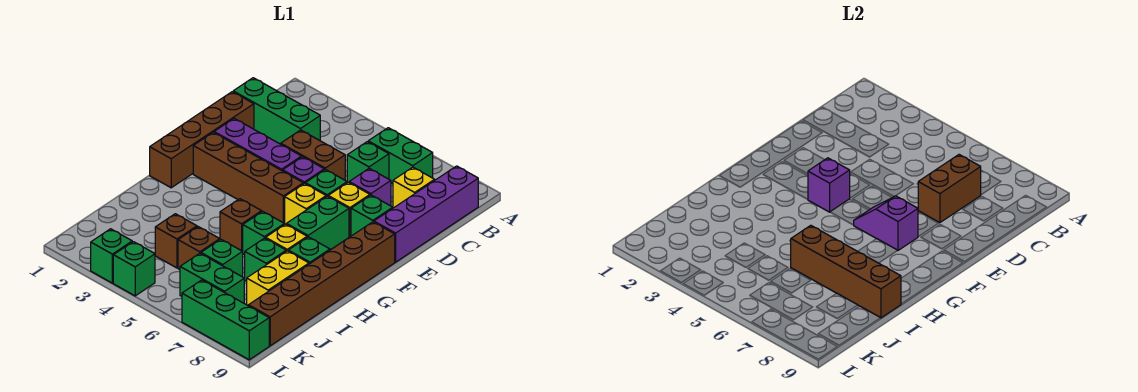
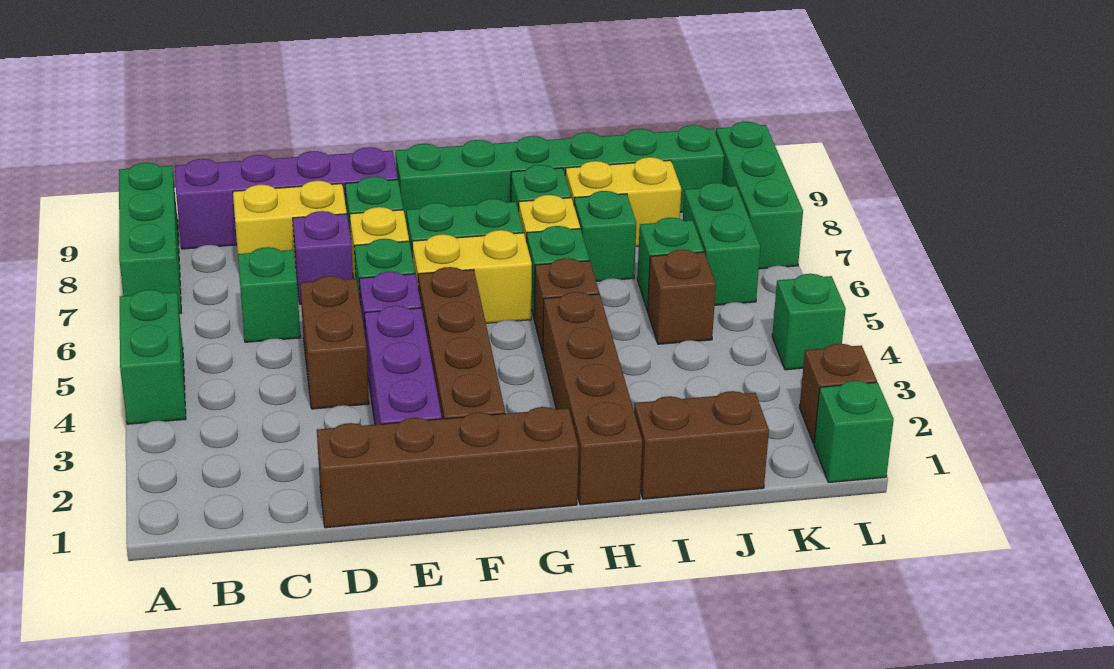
green brick B6:B7 level 1 -> green brick A4:A5 level 1
green brick C1:C3 level 1 -> green brick A7:A9 level 1
brown brick C7:D7 level 2 -> brown brick I1:J1 level 1
yellow brick C8 level 1 -> yellow brick C8:D8 level 1
purple brick F4 level 2 -> none
yellow brick F6 level 1 -> yellow brick F6:G6 level 1
purple slope F6:F7 level 2 top 7 -> none
brown brick F9:K9 level 1 -> green brick F9:K9 level 1
brown brick I6:I9 level 2 -> brown brick H1:H4 level 1
brown brick J4 level 1 -> brown brick L2 level 1
green brick L3 level 1 -> green brick L1 level 1

